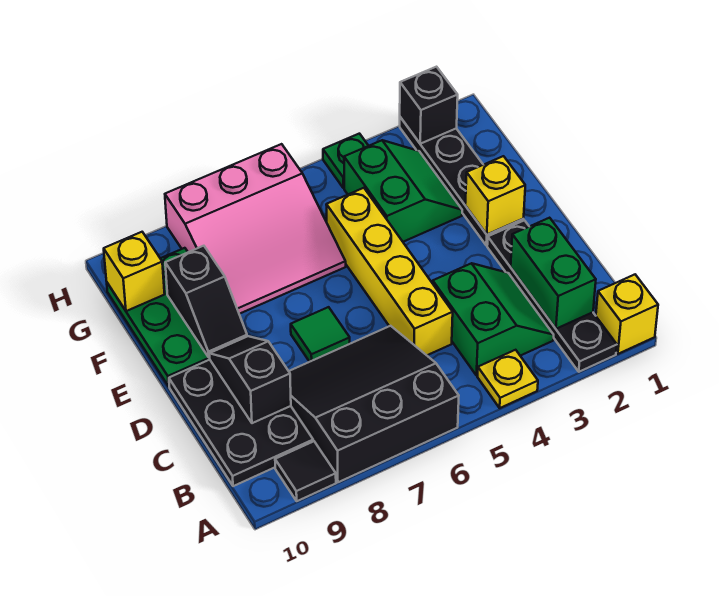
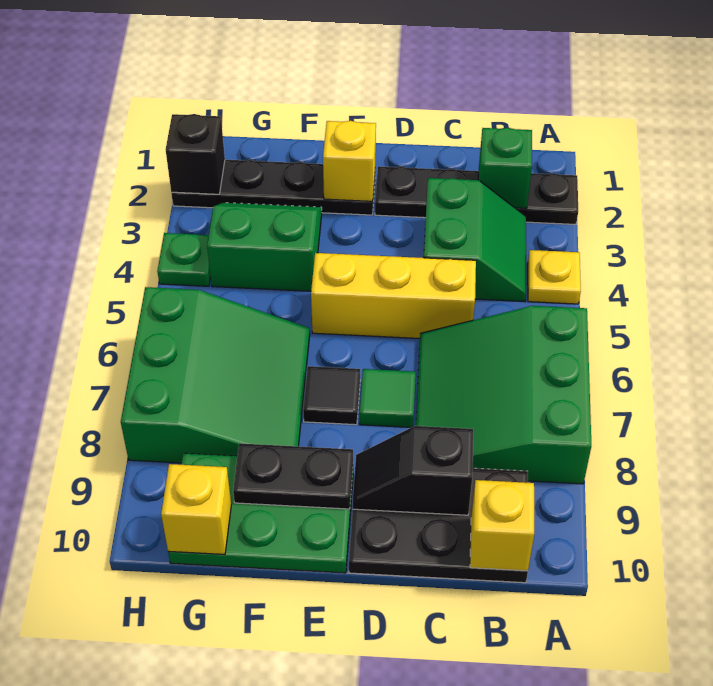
yellow brick A1 level 1 -> yellow brick B10 level 2
black slope A6:C8 level 1 top A -> green slope A6:C8 level 1 top A
black tile A9 level 1 -> black tile E7 level 1
green brick B2:C2 level 2 -> green brick B2 level 2
green slope B3:C4 level 1 top 4 -> green slope B3:C4 level 1 top C
yellow brick C5:F5 level 1 -> yellow brick C5:E5 level 1
black slope E9:F9 level 2 top F -> black plate E9:F9 level 2
pink slope F6:H8 level 1 top H -> green slope F6:H8 level 1 top H

